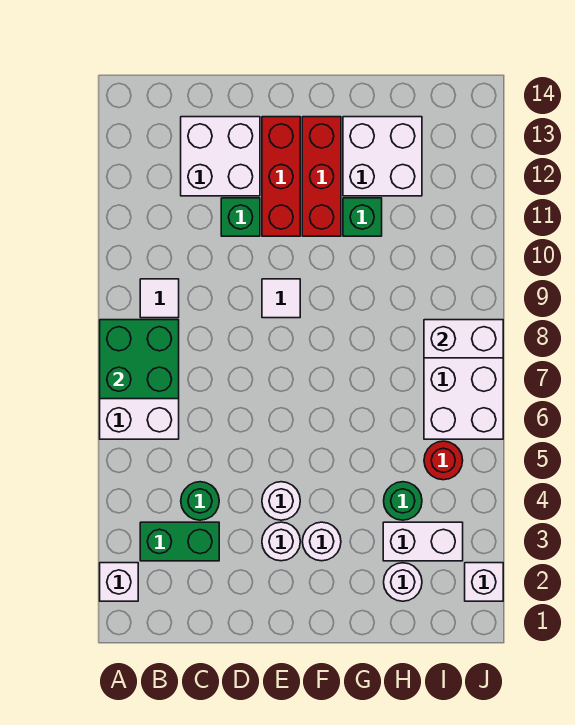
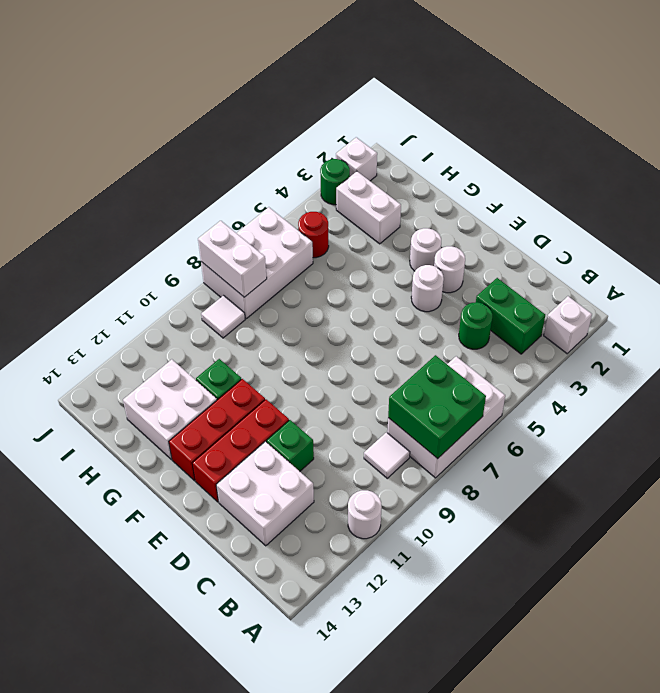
white tile E9 level 1 -> white tile I9 level 1
white round brick H2 level 1 -> white round brick A11 level 1
green round brick H4 level 1 -> green round brick J3 level 1

